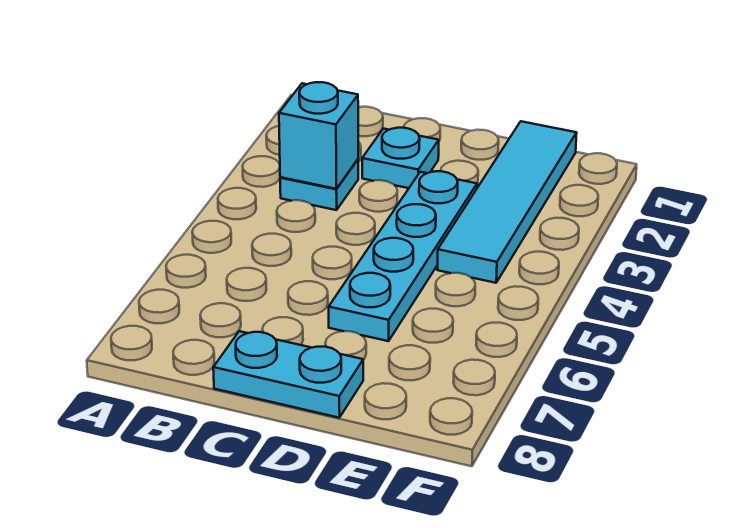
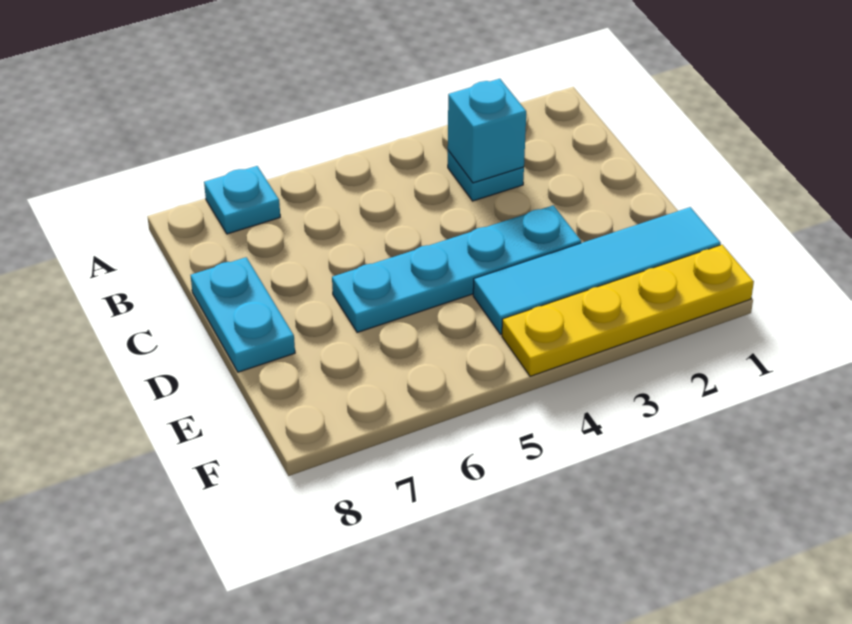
cyan plate C2 level 1 -> cyan plate A7 level 1
none -> yellow plate F1:F4 level 1

